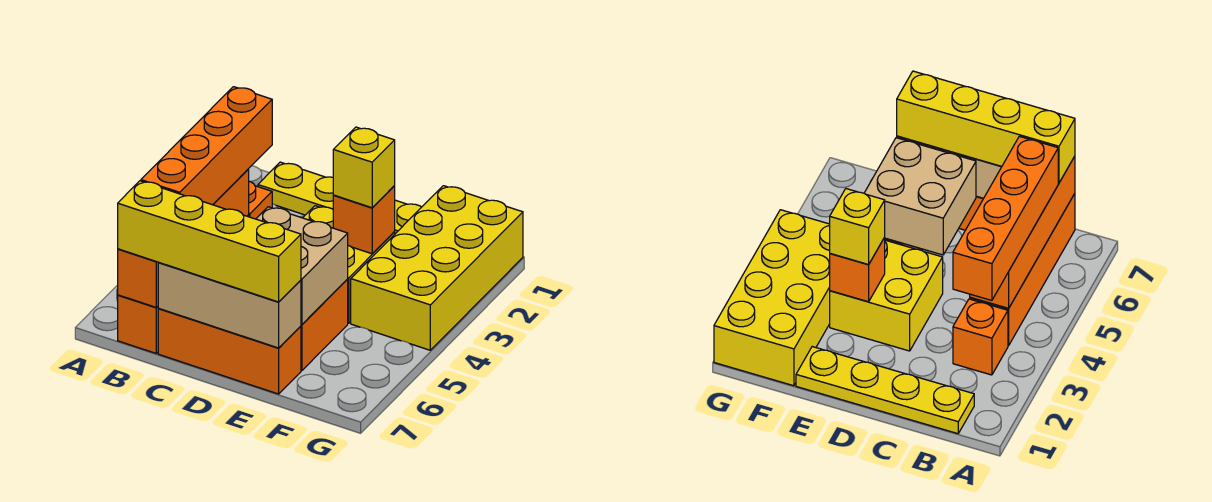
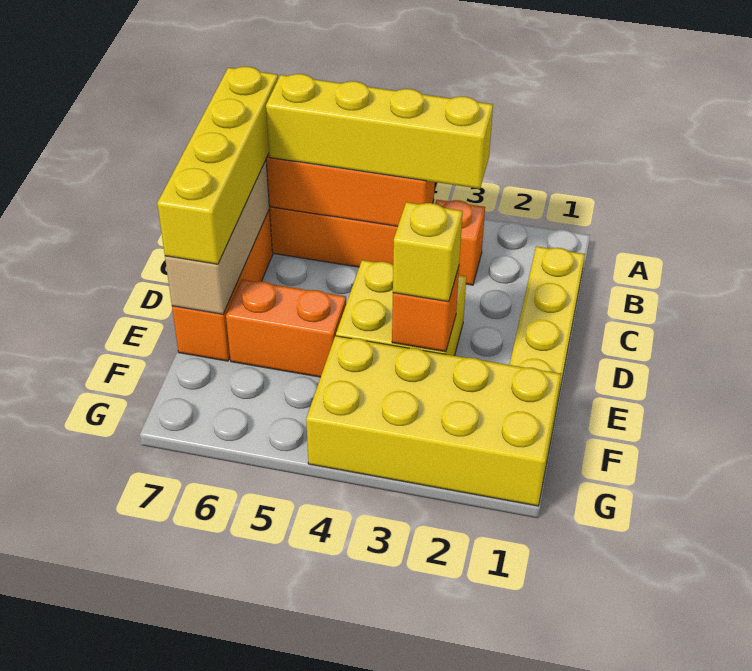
orange brick B3:B6 level 3 -> yellow brick B3:B6 level 3
tan brick D5:E6 level 2 -> none

